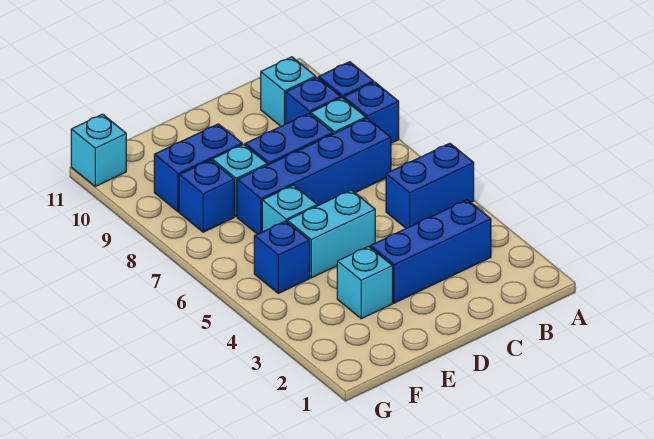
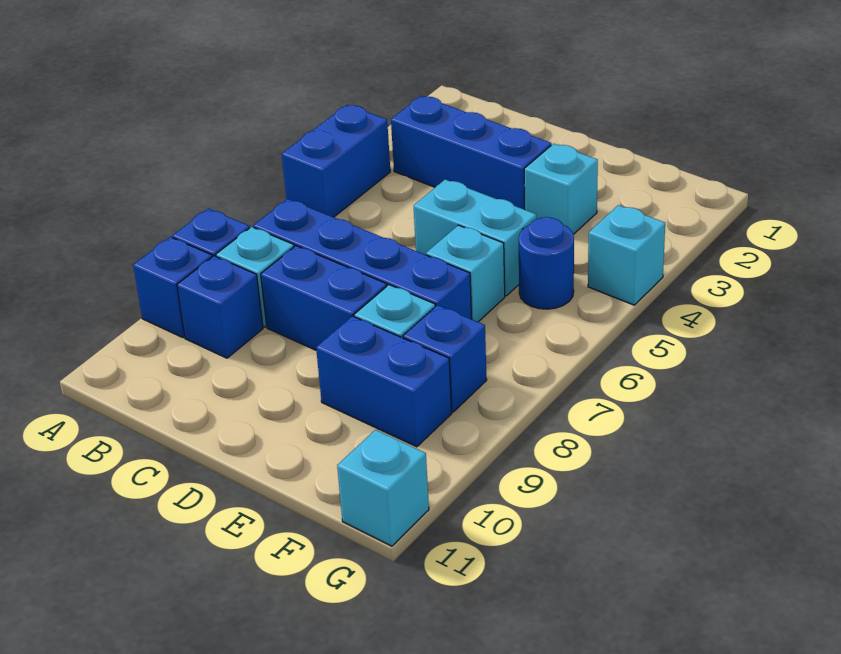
blue brick A5:B5 level 1 -> blue brick A4:A5 level 1
cyan brick B10 level 1 -> cyan brick G4 level 1
blue brick F5 level 1 -> blue round brick F5 level 1

